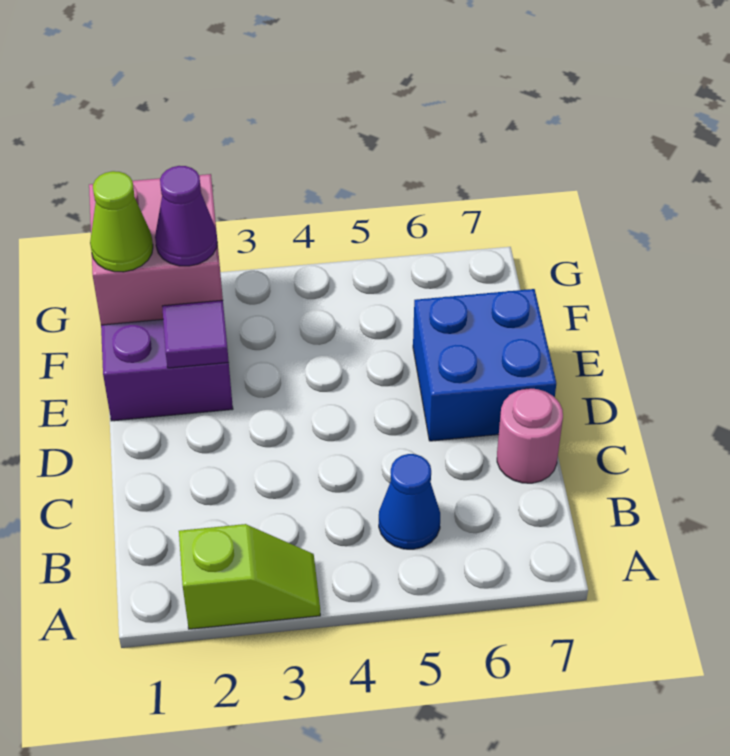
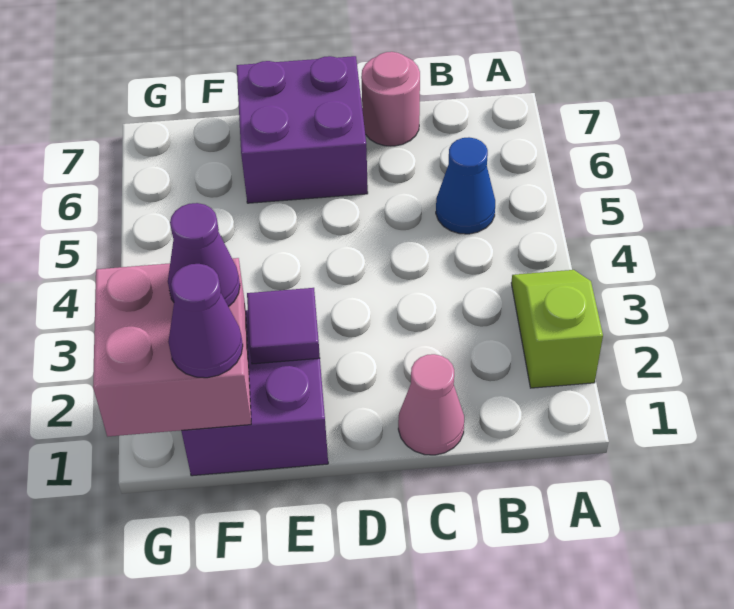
none -> pink cone C1 level 1
blue brick D6:E7 level 1 -> purple brick D6:E7 level 1
lime cone F1 level 3 -> purple cone F1 level 3

